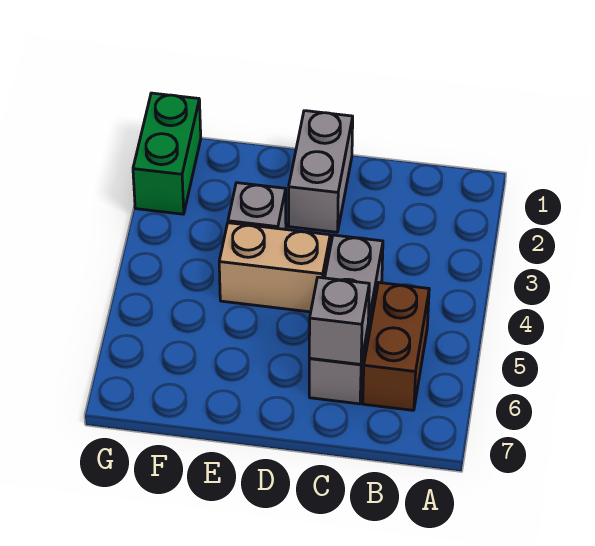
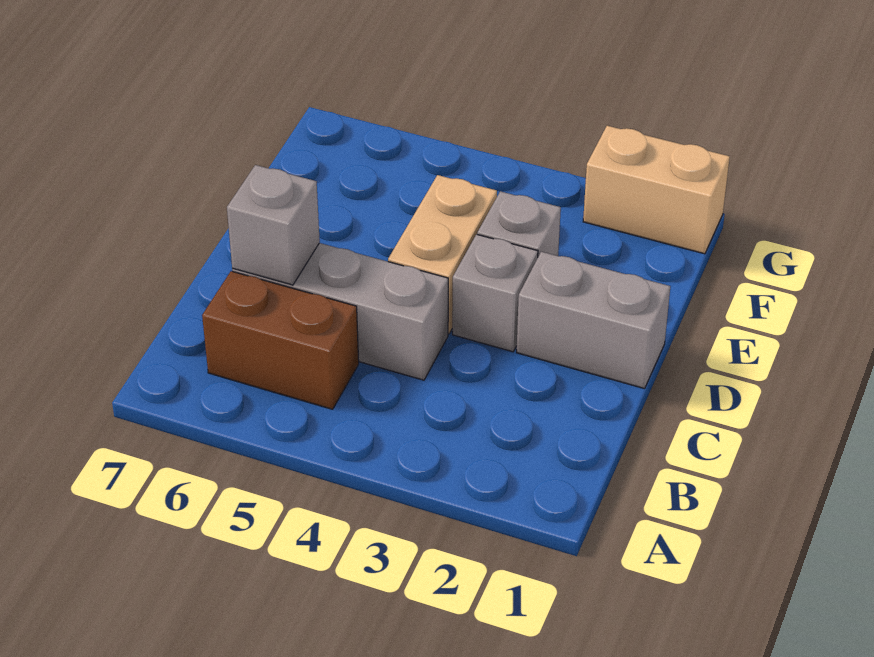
none -> grey brick D3 level 1
green brick G1:G2 level 1 -> tan brick G1:G2 level 1

